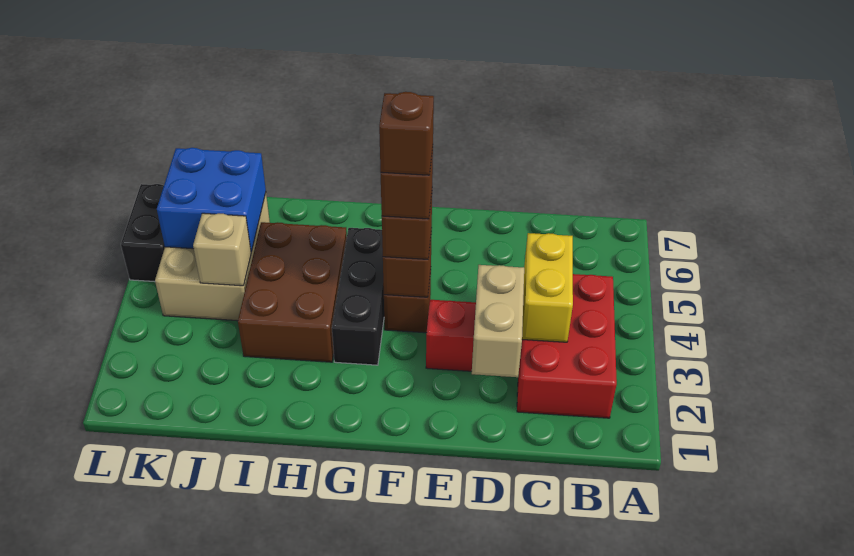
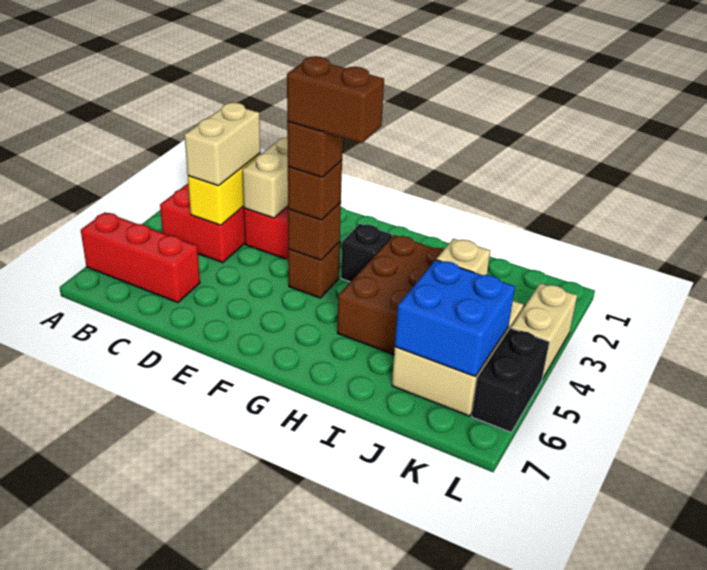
none -> red brick A6:C6 level 1
none -> tan brick C3:C4 level 3
brown brick F4 level 5 -> brown brick F4:G4 level 5
black brick G3:G5 level 1 -> black brick G3 level 1
none -> tan brick L3:L4 level 1

